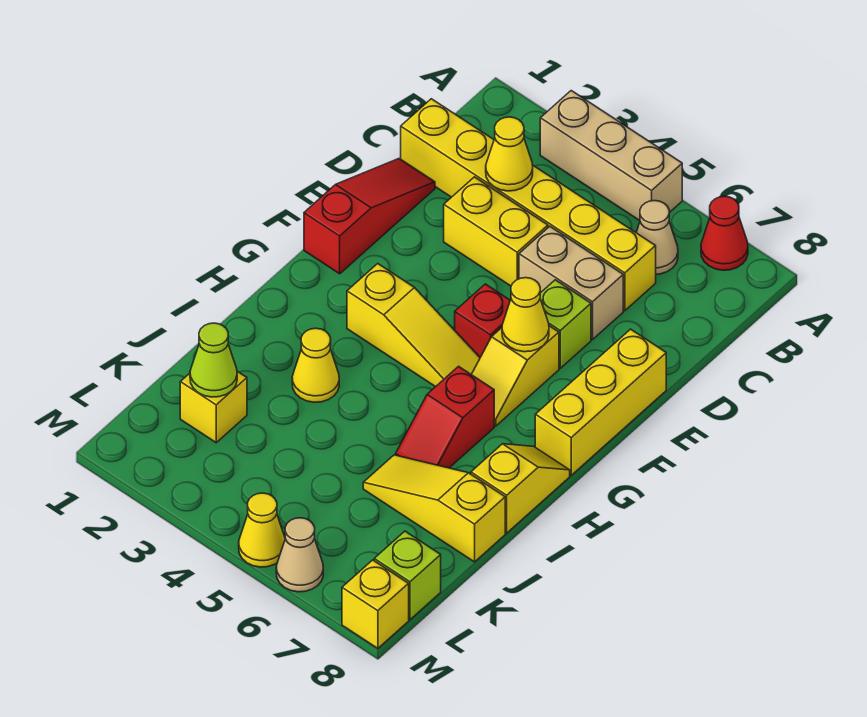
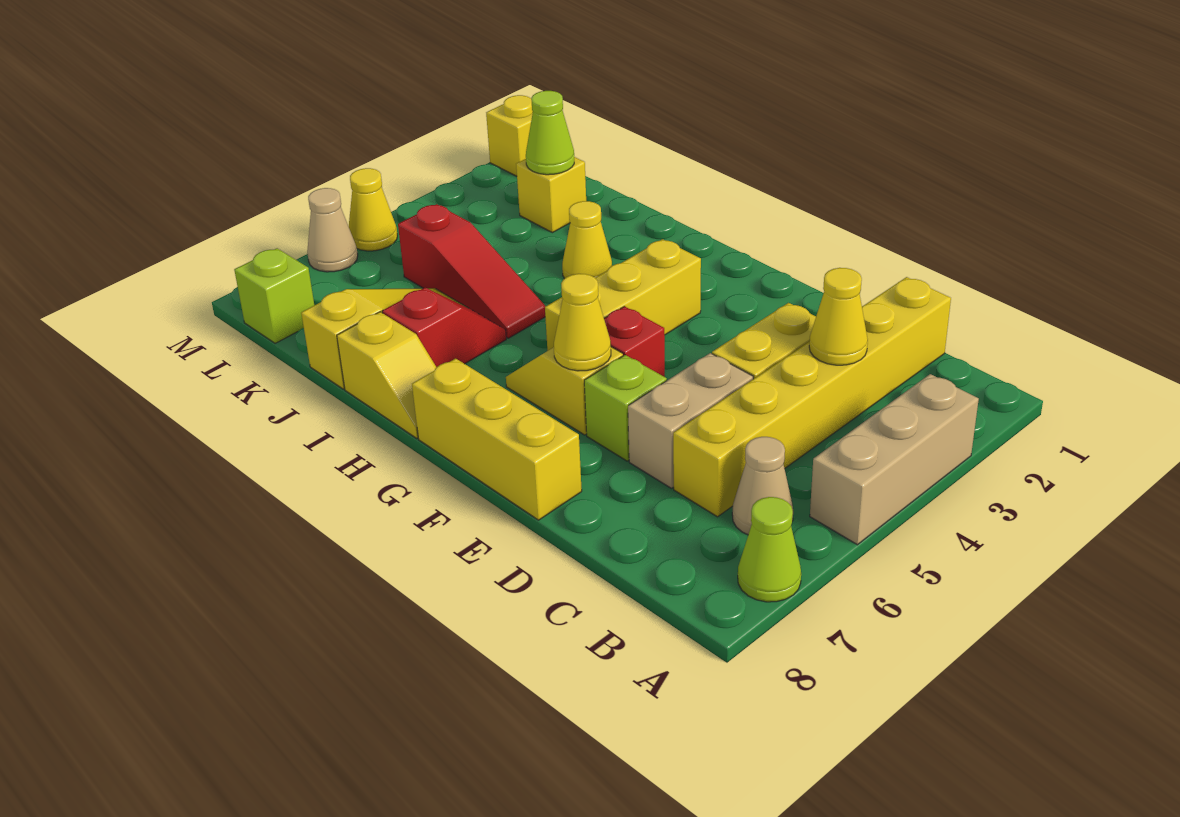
red cone A7 level 1 -> lime cone A7 level 1
red slope D1:F1 level 1 top F -> red slope I5:K5 level 1 top K
yellow slope G3:G5 level 1 top 3 -> yellow brick G3:G5 level 1
red slope H6:I6 level 1 top H -> red slope I6:I7 level 1 top 7
yellow brick M8 level 1 -> yellow brick M1 level 1

